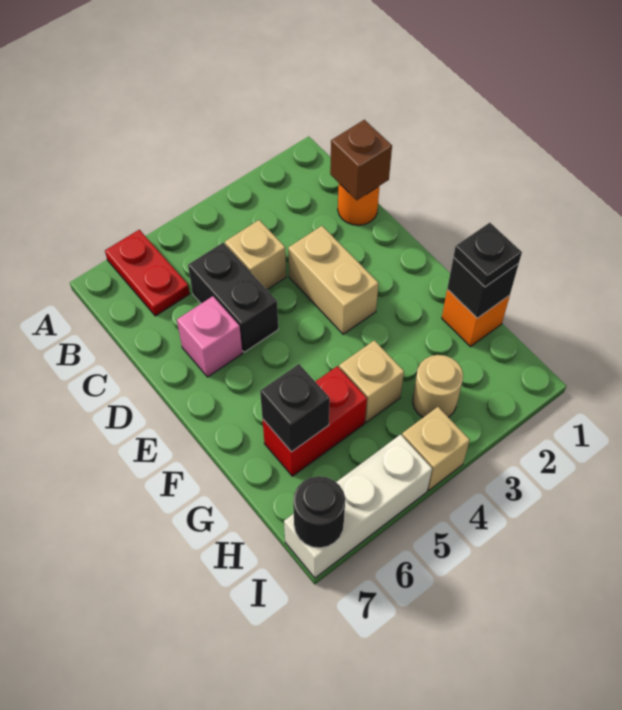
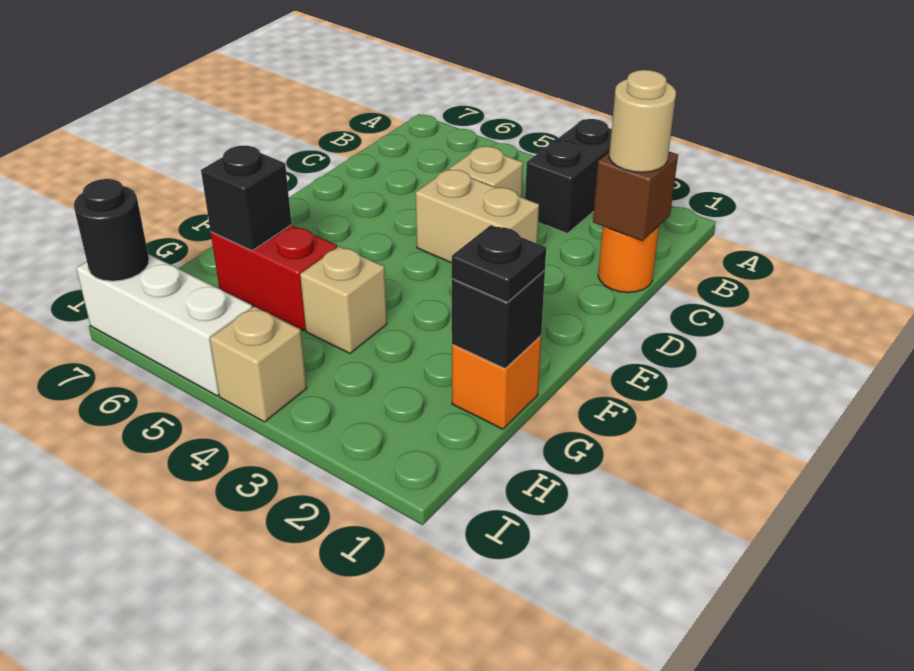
red plate A6:B6 level 1 -> none
black brick C5:D5 level 1 -> black brick A3:B3 level 1
tan brick D3:E3 level 1 -> tan brick D3:D4 level 1
pink brick D6 level 1 -> none
tan round brick H3 level 1 -> tan round brick C1 level 3

